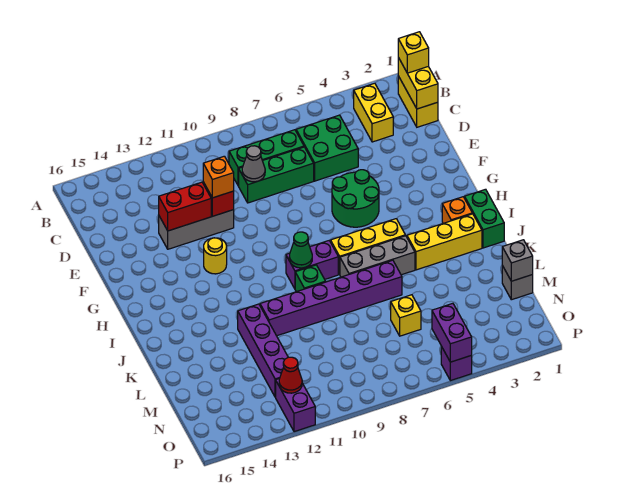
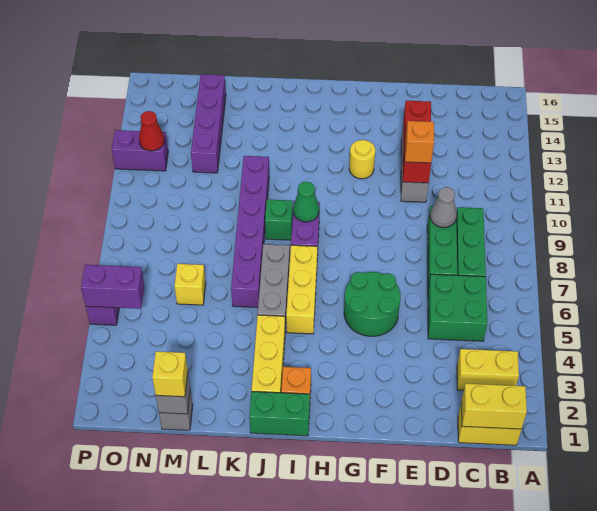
yellow brick B1 level 3 -> yellow brick M1 level 3
purple brick K12:N12 level 1 -> purple brick M12:M15 level 1

